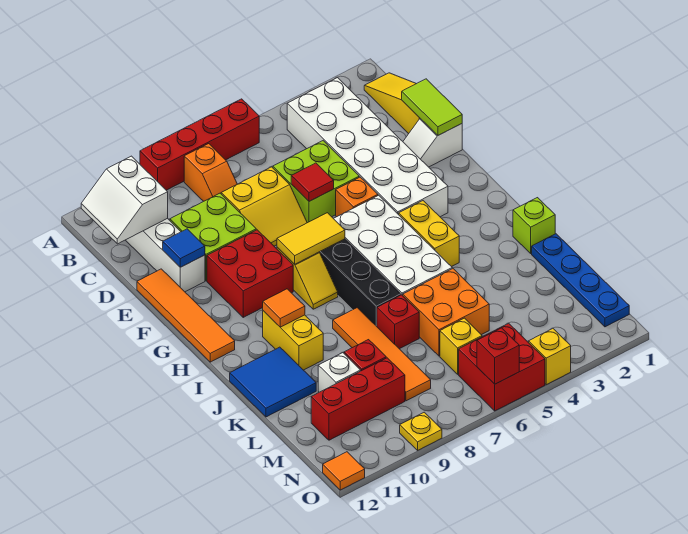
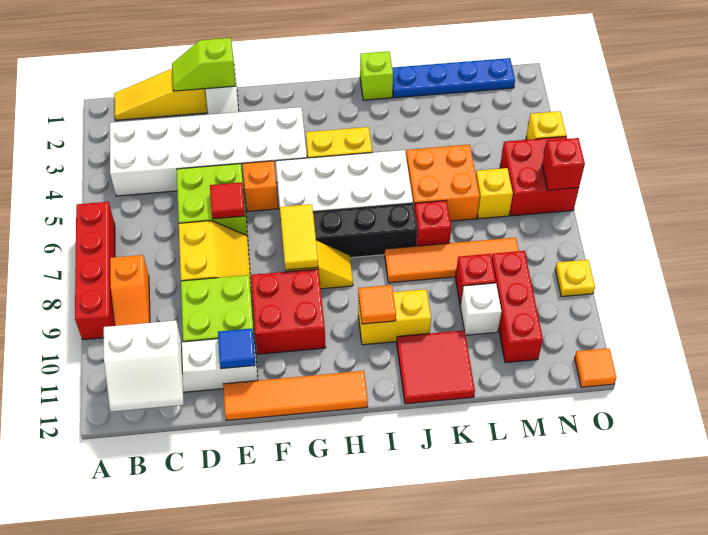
orange slope B8:C8 level 1 top B -> orange slope B8:B9 level 1 top 8
lime tile D1:E1 level 2 -> lime slope D1:E1 level 2 top E
blue tile J11:K12 level 1 -> red tile J11:K12 level 1

